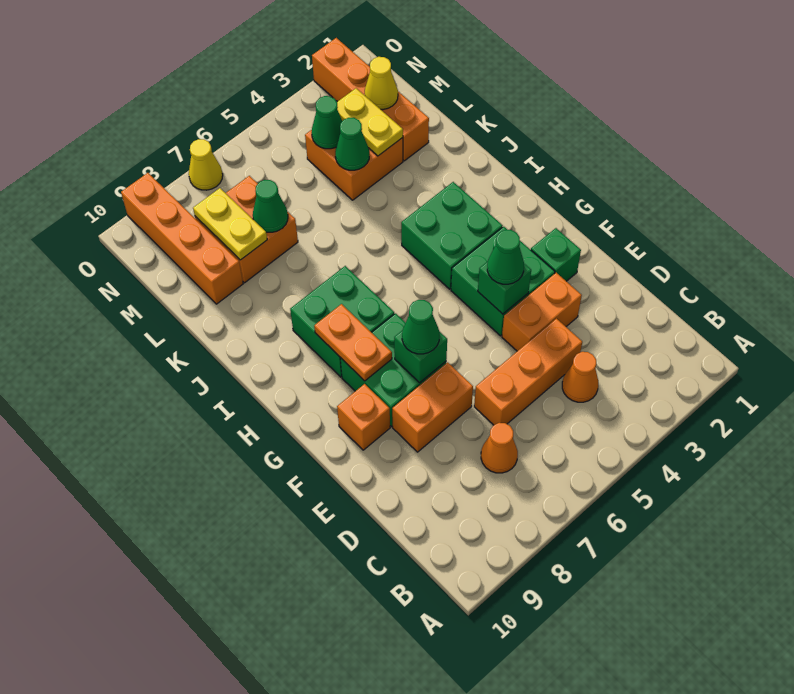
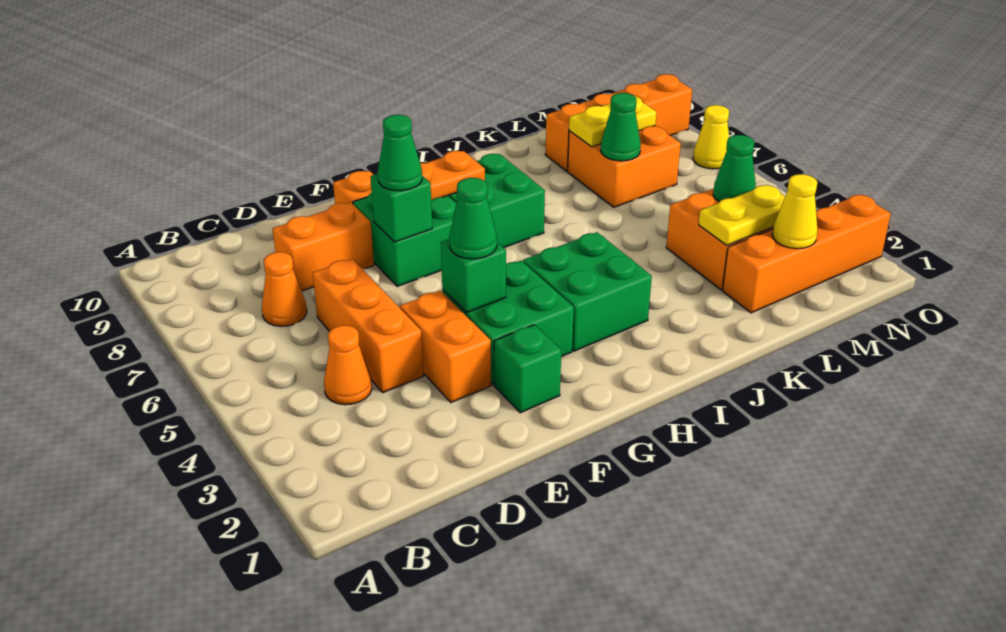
orange brick E7:E8 level 1 -> orange brick D8:E8 level 1
green cone L4 level 2 -> none

